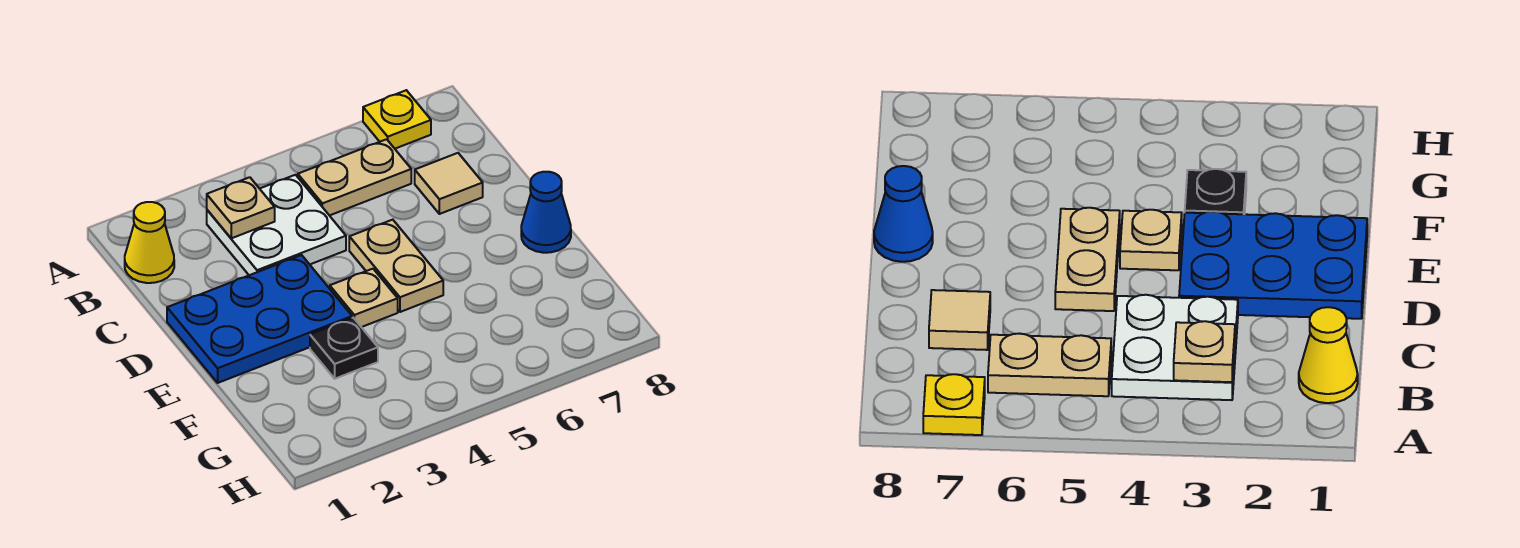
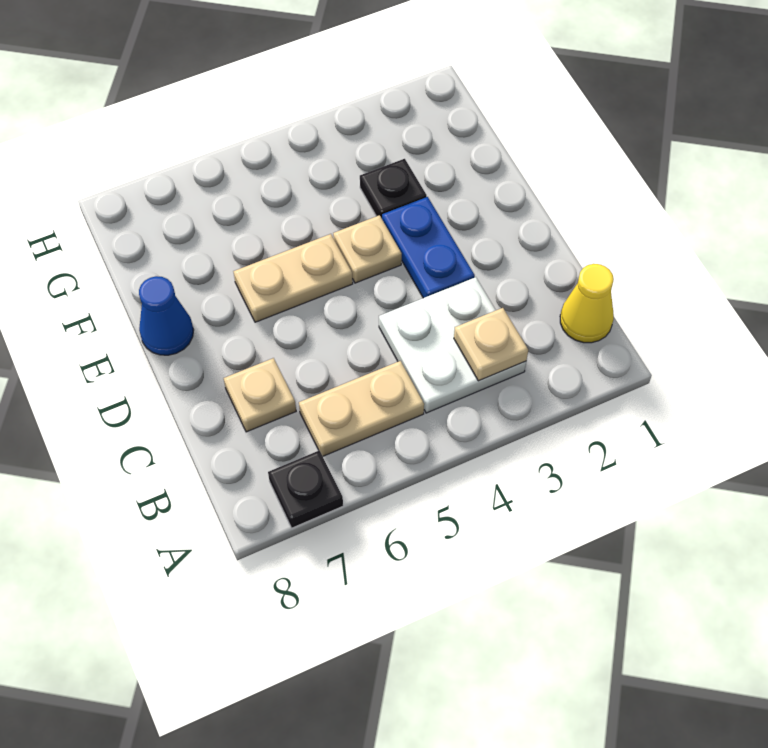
yellow plate A7 level 1 -> black plate A7 level 1
tan tile C7 level 1 -> tan plate C7 level 1
blue plate D1:E3 level 1 -> blue plate D3:E3 level 1
tan plate D5:E5 level 1 -> tan plate E5:E6 level 1

